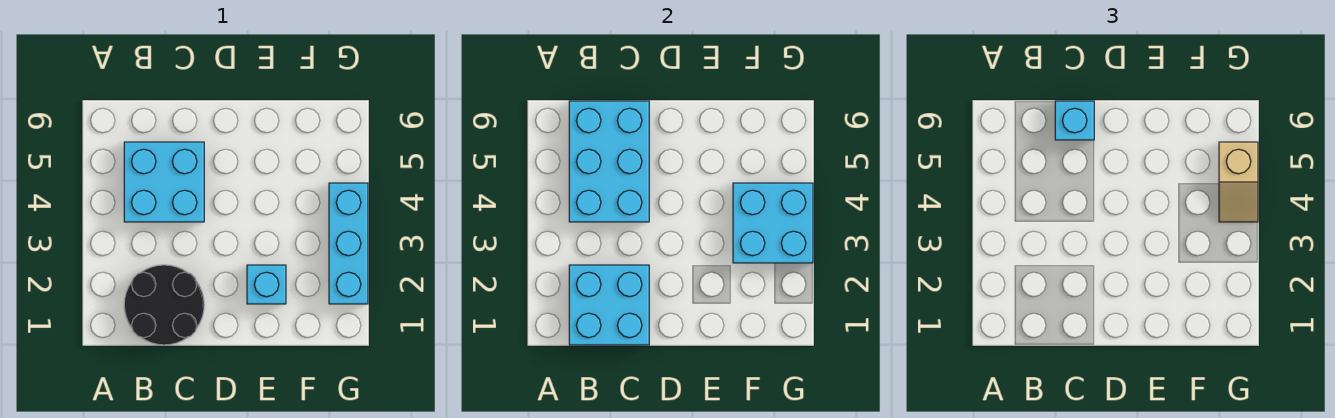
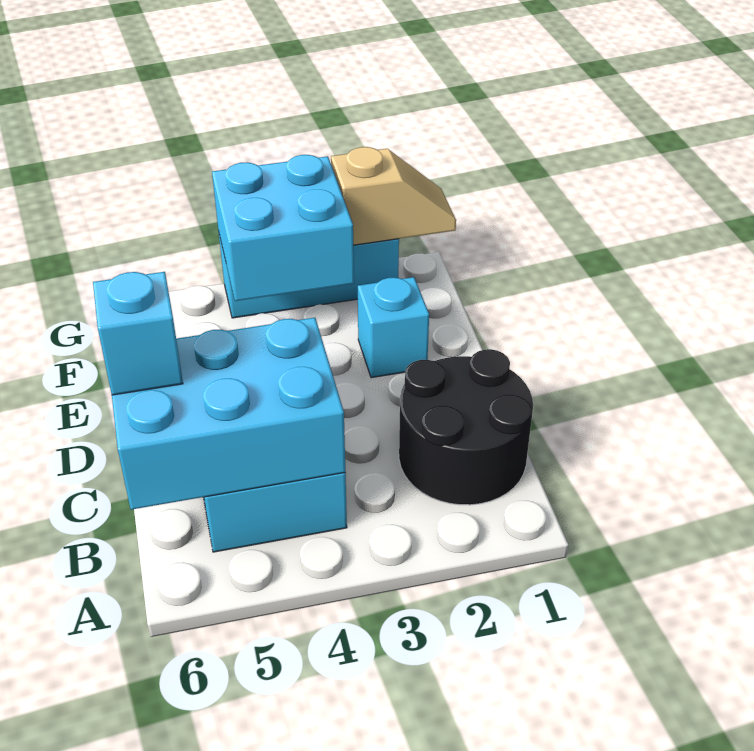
cyan brick B1:C2 level 2 -> none
tan slope G4:G5 level 3 top 5 -> tan slope G1:G2 level 2 top 2

